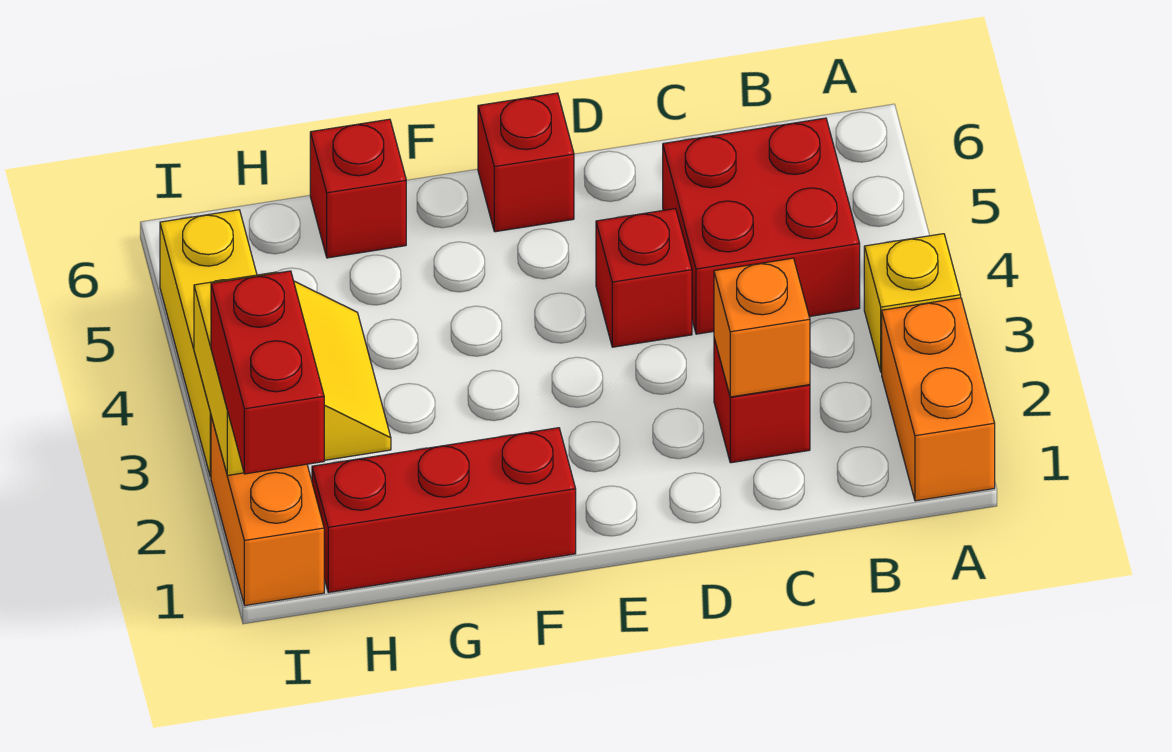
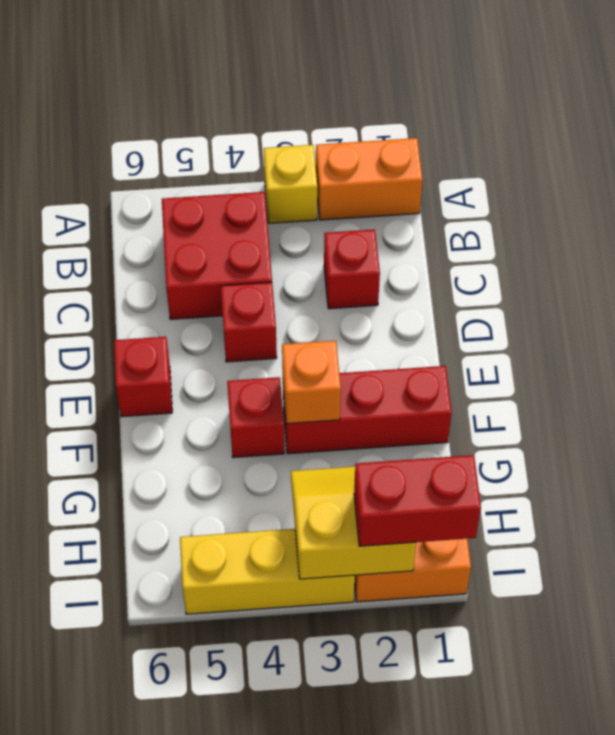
orange brick C2 level 2 -> orange brick F3 level 2
red brick F1:H1 level 1 -> red brick F1:F3 level 1
red brick G6 level 1 -> red brick F4 level 1

